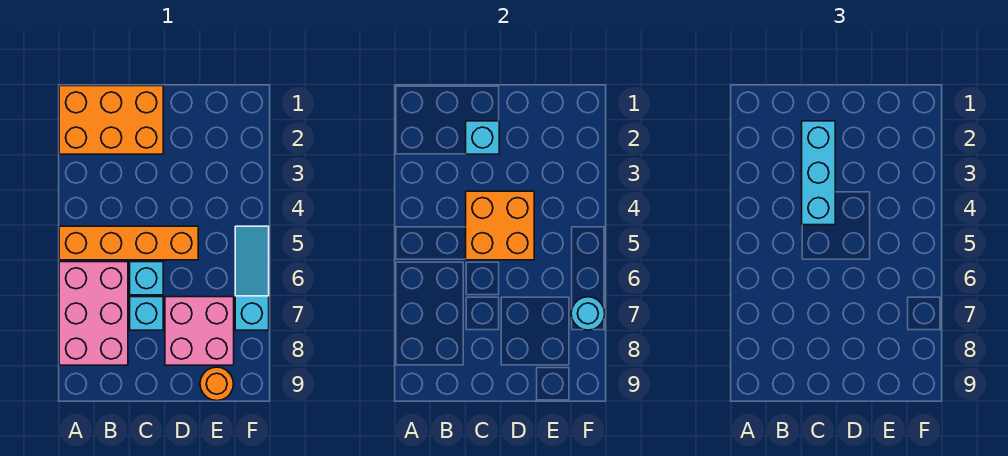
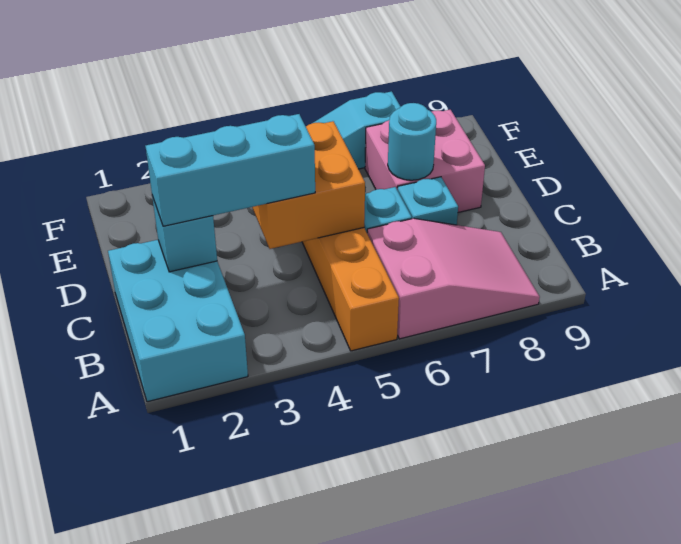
orange brick A1:C2 level 1 -> cyan brick A1:C2 level 1
pink brick A6:B8 level 1 -> pink slope A6:B8 level 1 top 6
orange round brick E9 level 1 -> none
cyan round brick F7 level 2 -> cyan round brick D7 level 2

